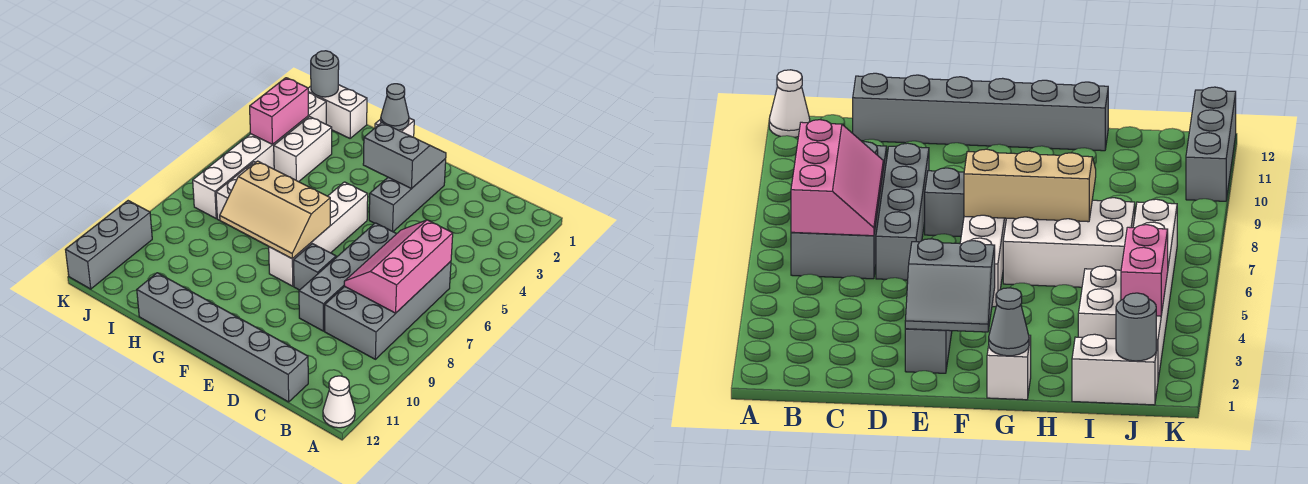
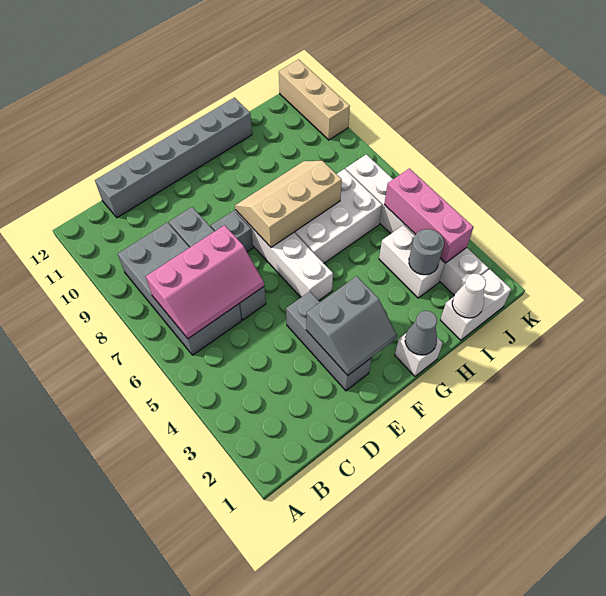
white cone A12 level 1 -> white cone I1 level 2
pink slope B6:C8 level 2 top B -> pink slope B6:D7 level 2 top 7
grey round brick J1 level 2 -> grey round brick I3 level 2
pink brick J3:J4 level 2 -> pink brick J3:J5 level 2
grey brick K10:K12 level 1 -> tan brick K10:K12 level 1

